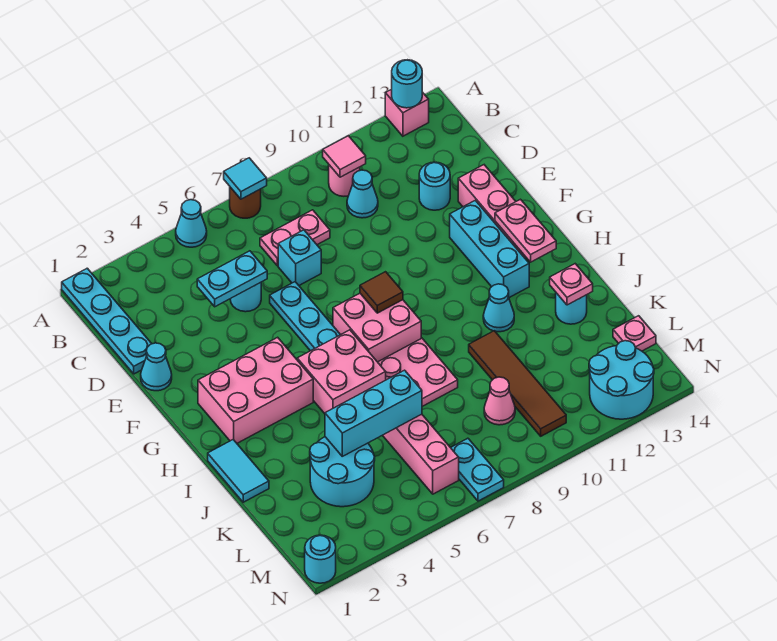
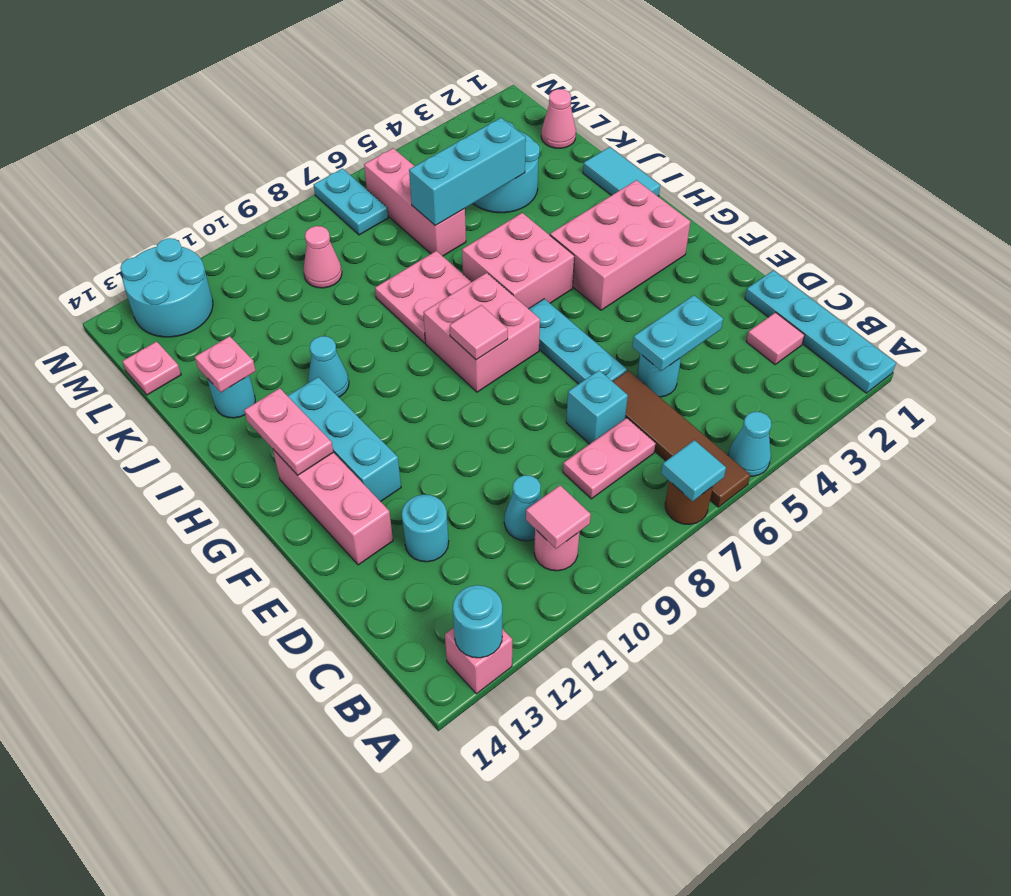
none -> pink tile C2 level 1
cyan cone E1 level 1 -> none
brown tile G8 level 2 -> pink tile G8 level 2
brown tile J10:M10 level 1 -> brown tile A6:D6 level 1
none -> pink cone L1 level 1
cyan round brick N1 level 1 -> none

